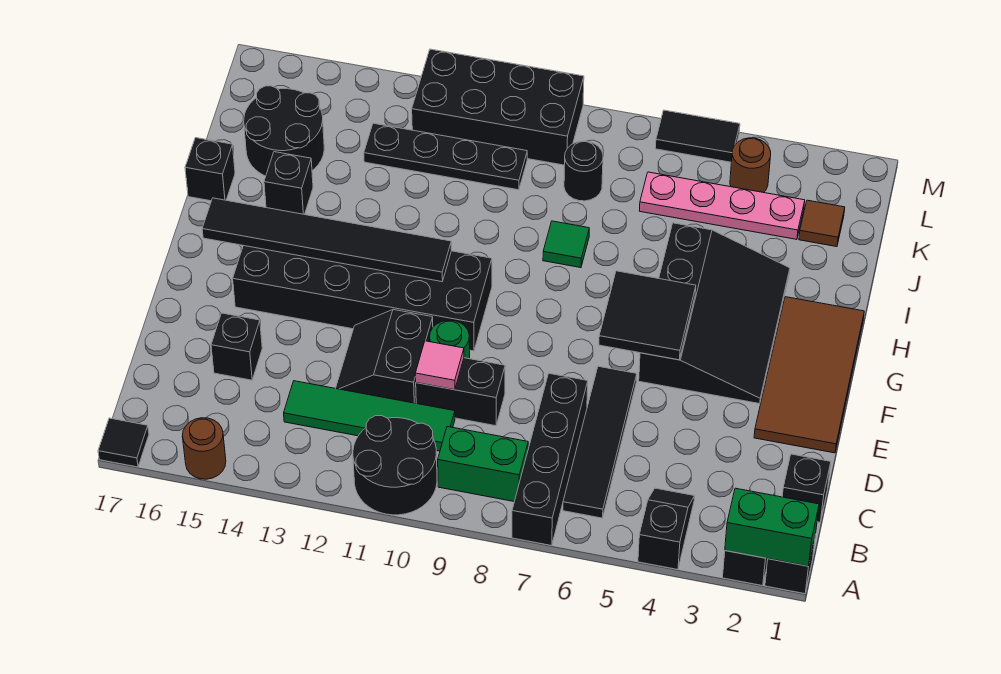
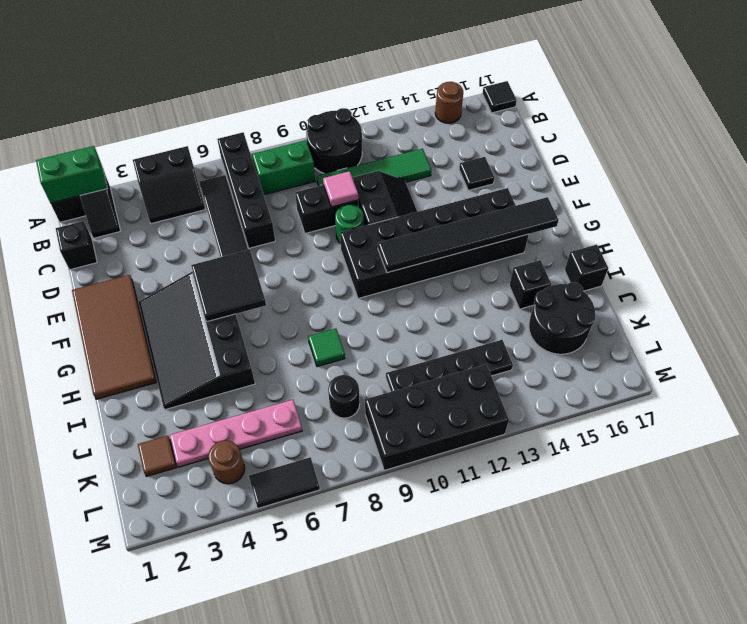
black slope A4:B4 level 1 top A -> black slope A4:B5 level 1 top A
black brick D15 level 1 -> black tile D15 level 1

